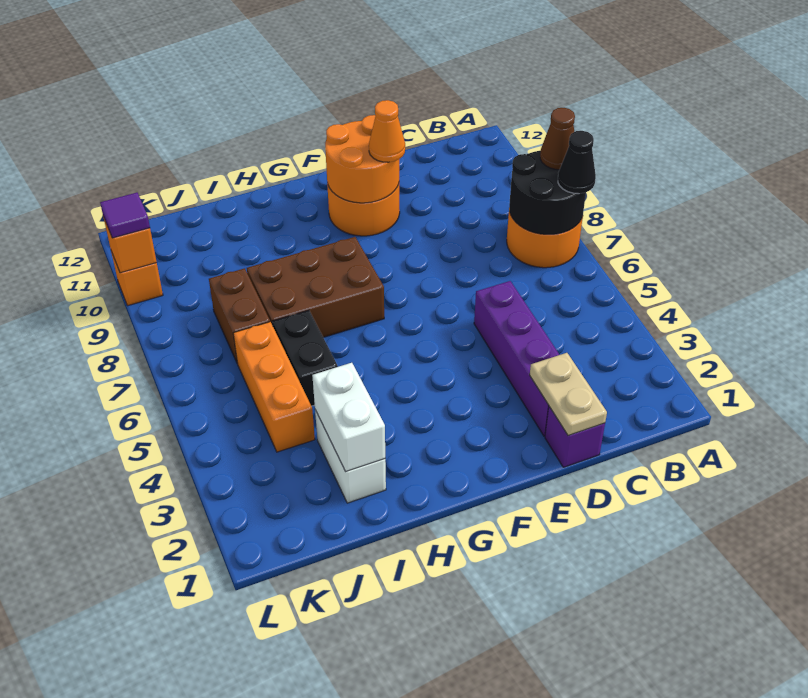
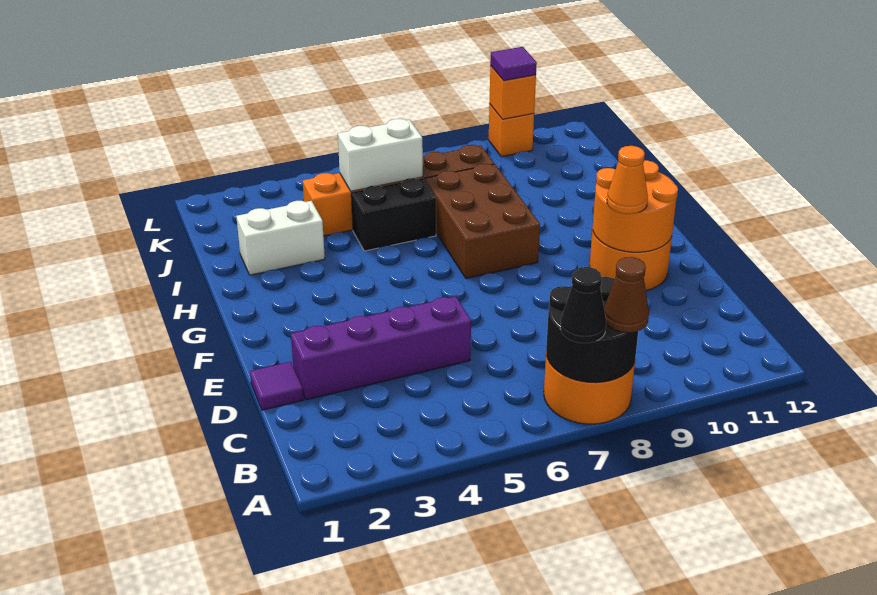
purple brick D1 level 1 -> purple tile D1 level 1
tan plate D1:D2 level 2 -> none
white brick I2:I3 level 2 -> white brick J5:J6 level 2

